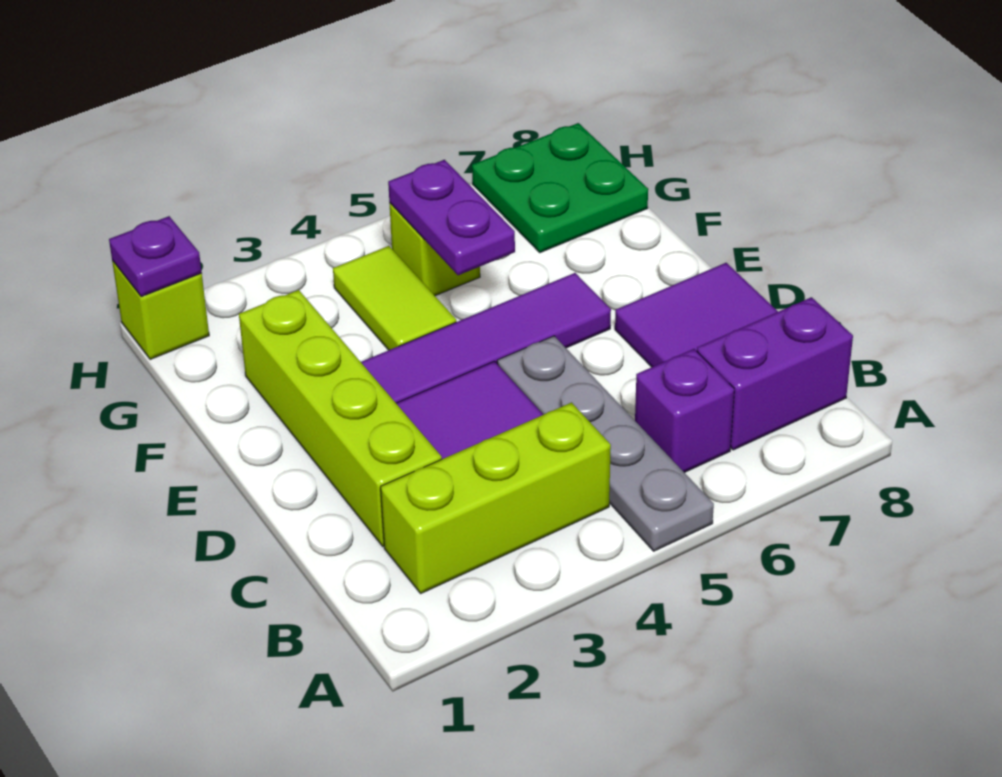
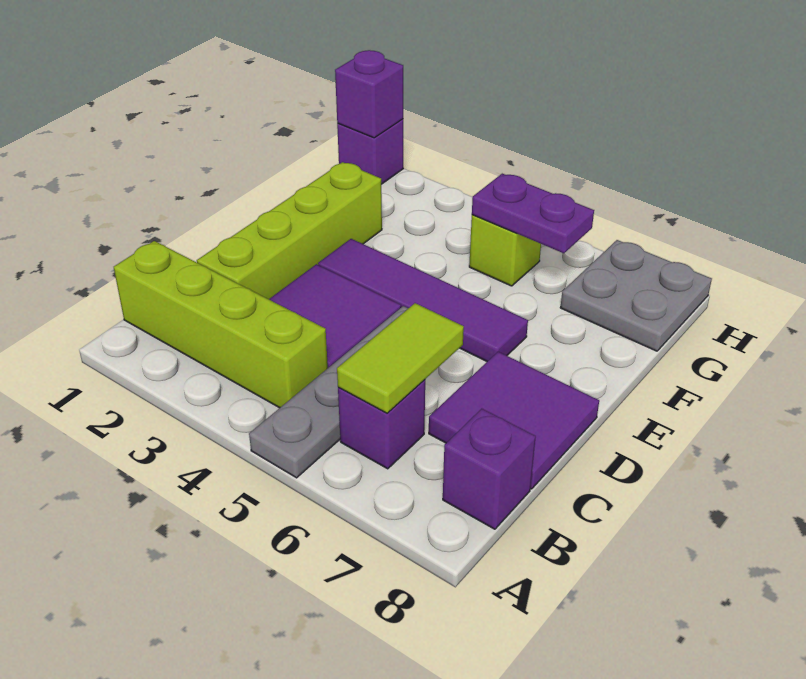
lime brick B2:B4 level 1 -> lime brick B1:B4 level 1
purple brick B7:B8 level 1 -> purple brick B8 level 1
lime tile F4:G4 level 1 -> lime tile B6:C6 level 2
purple plate F5:G5 level 2 -> purple plate G5:G6 level 2
green plate G7:H8 level 1 -> grey plate G7:H8 level 1
lime brick H1 level 1 -> purple brick H1 level 1
purple plate H1 level 2 -> purple brick H1 level 2

